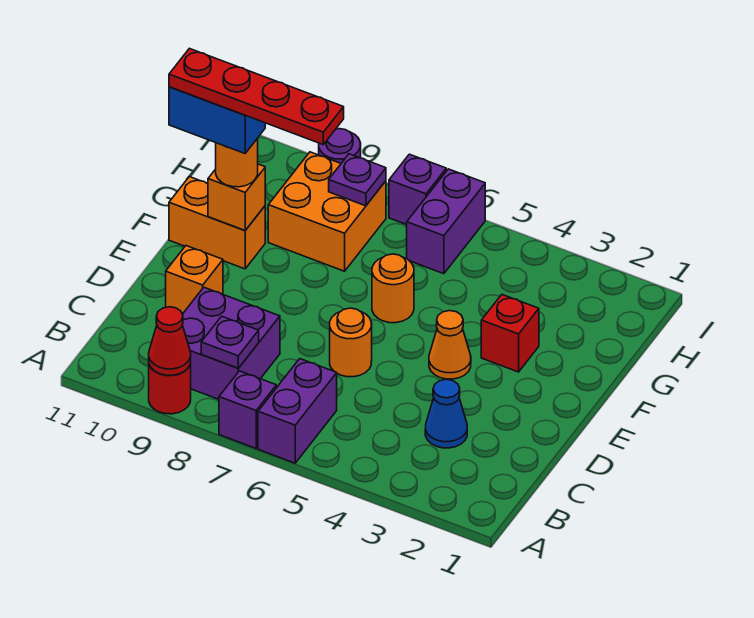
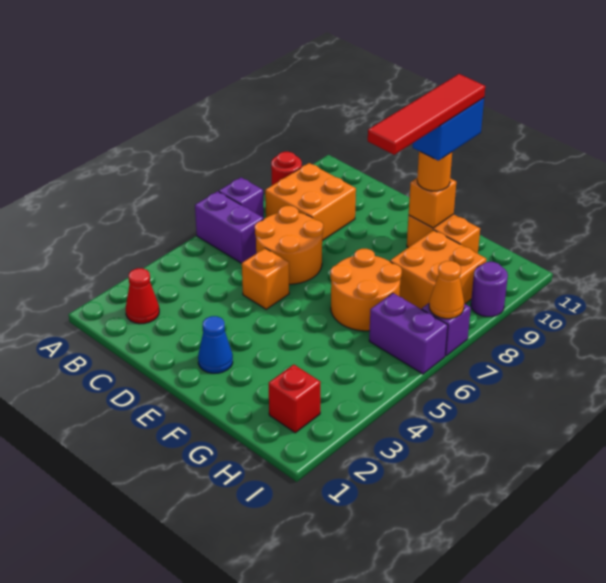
red cone A9 level 2 -> red cone B2 level 1
purple brick B8:C9 level 1 -> orange brick B8:C9 level 1
purple plate B8 level 2 -> none
blue cone C3 level 1 -> blue cone E2 level 1
orange round brick D6 level 1 -> orange round brick C6:D7 level 1
orange brick D10 level 1 -> orange brick D5 level 1
orange cone E4 level 1 -> orange cone I7 level 2
red brick F3 level 1 -> red brick H2 level 1
orange round brick F6 level 1 -> orange round brick F6:G7 level 1
red plate F8:F11 level 5 -> red tile F8:F11 level 5
orange brick F10:F11 level 1 -> orange brick F10:G10 level 1
purple plate H8 level 2 -> none

